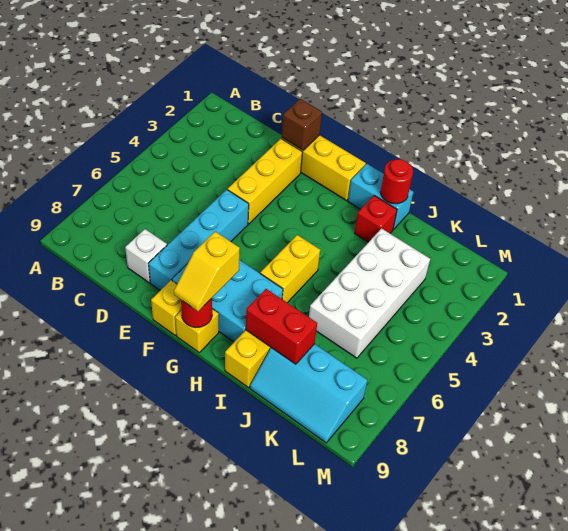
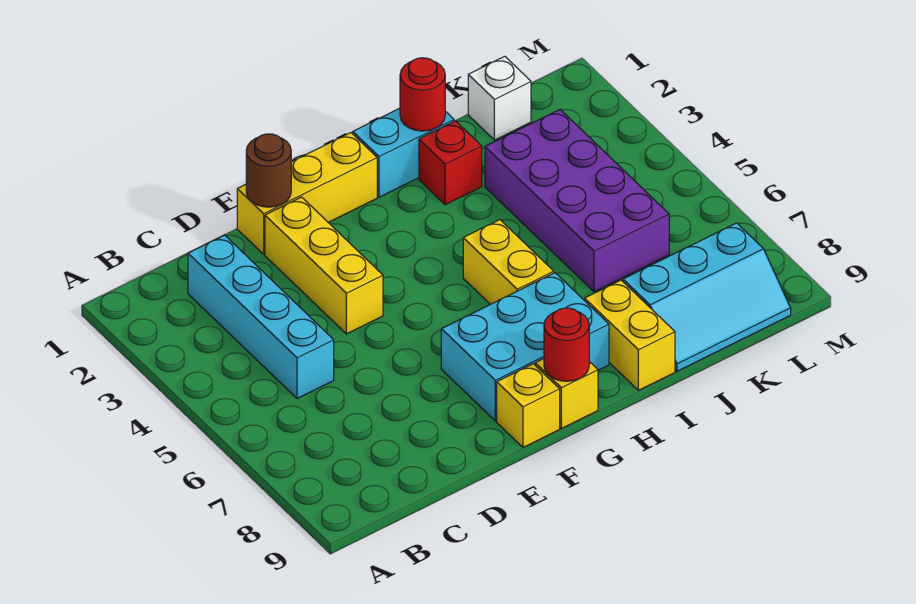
white brick D8 level 1 -> white brick K1 level 1
brown brick E1 level 2 -> brown round brick E1 level 2
cyan brick E5:E8 level 1 -> cyan brick C2:C5 level 1
yellow slope G8:G9 level 3 top 8 -> none
red brick I8:J8 level 2 -> none
white brick J3:K6 level 1 -> purple brick J3:K6 level 1

